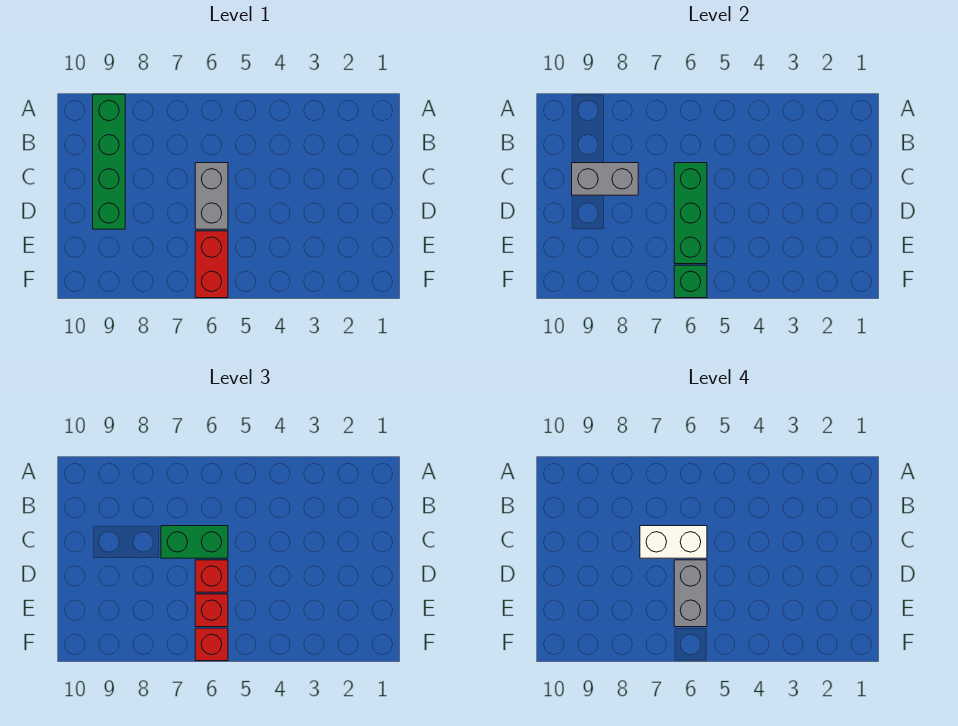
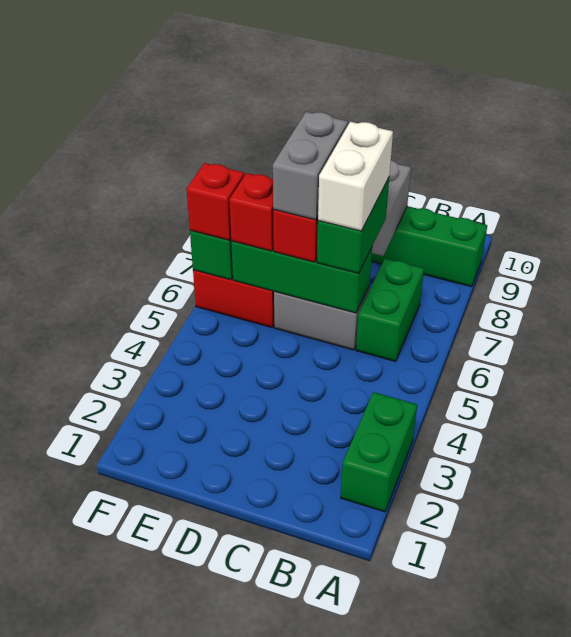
none -> green brick A2:A3 level 1
none -> green brick B6:B7 level 1
grey brick D6:E6 level 4 -> grey brick D6:D7 level 4

